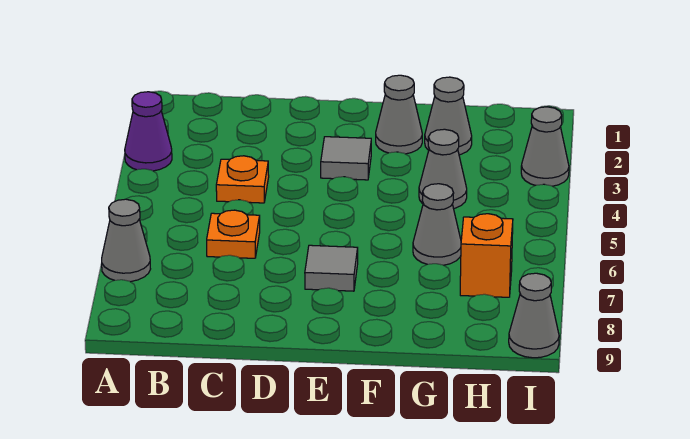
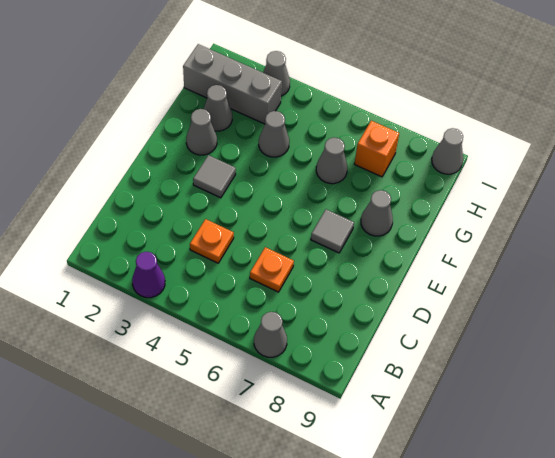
none -> grey cone F8 level 1
none -> grey brick H1:H3 level 1

